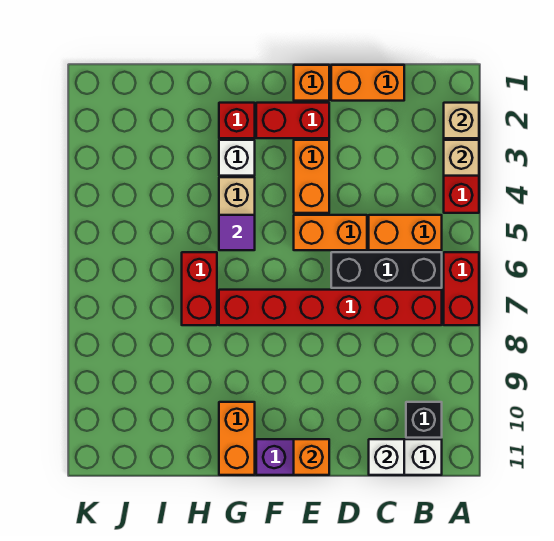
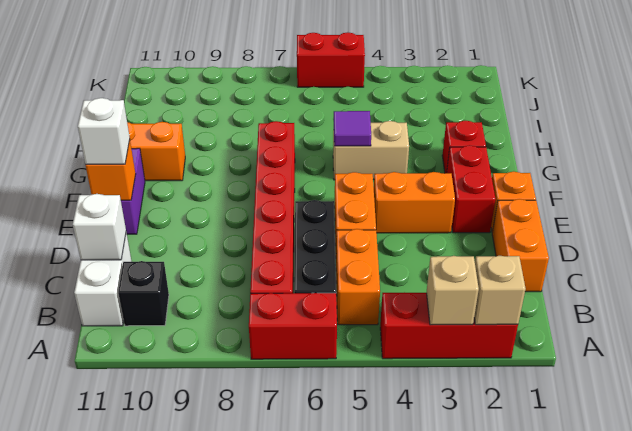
white brick G3 level 1 -> white brick E11 level 3
red brick H6:H7 level 1 -> red brick K5:K6 level 1

